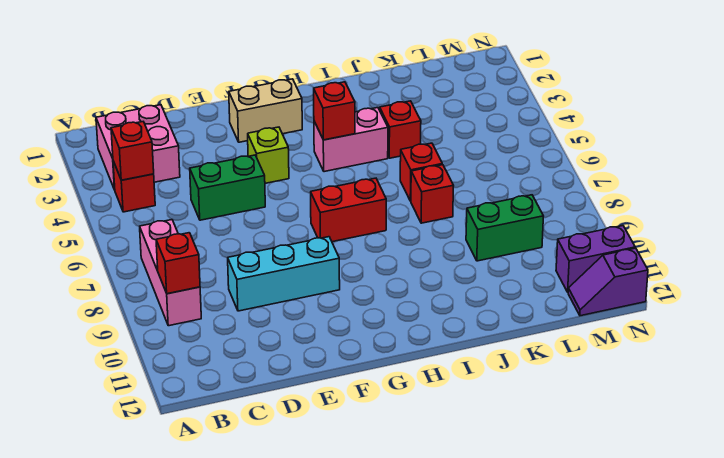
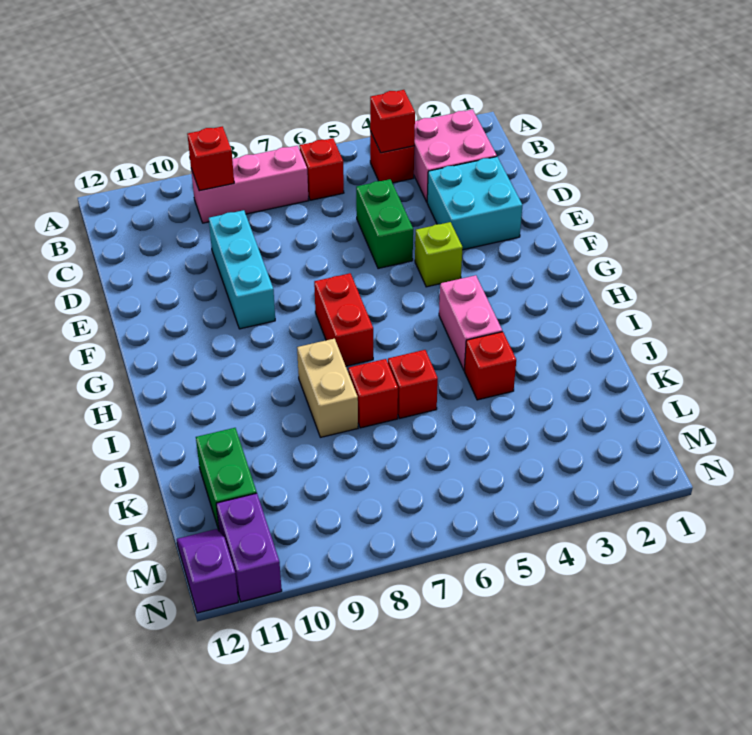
none -> cyan brick D2:E3 level 1
tan brick F2:G2 level 1 -> tan brick I8:J8 level 1
red brick H4 level 2 -> red brick B6 level 1
green brick K9:L9 level 1 -> green brick K11:L11 level 1

